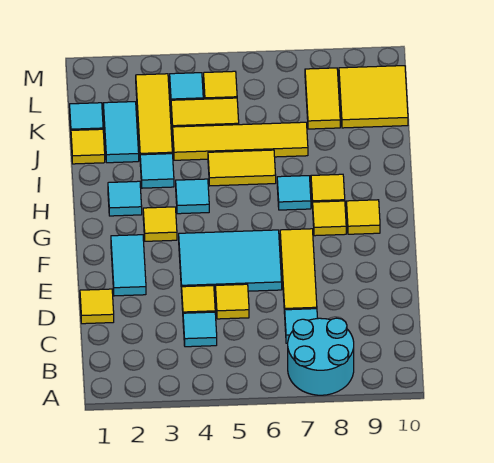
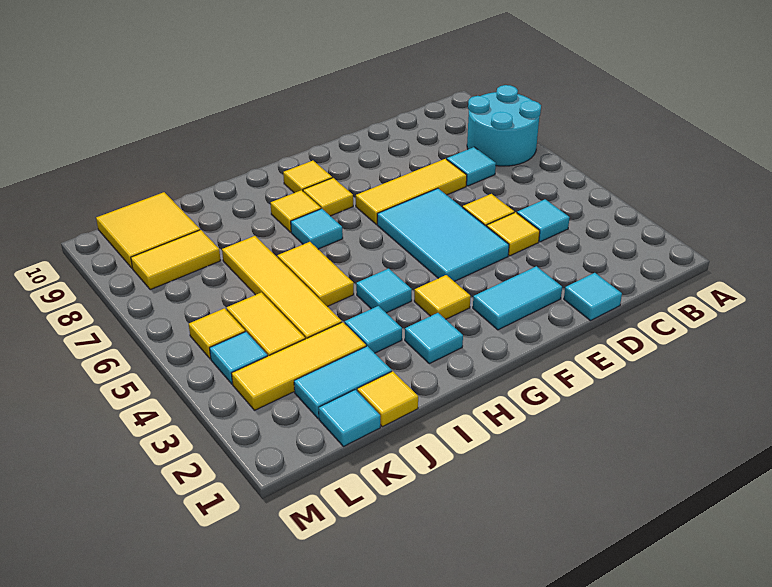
yellow tile D1 level 1 -> cyan tile D1 level 1

